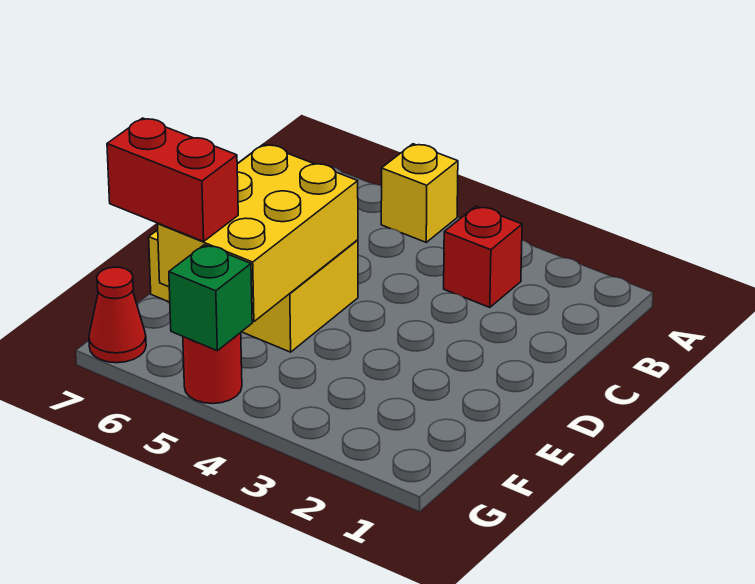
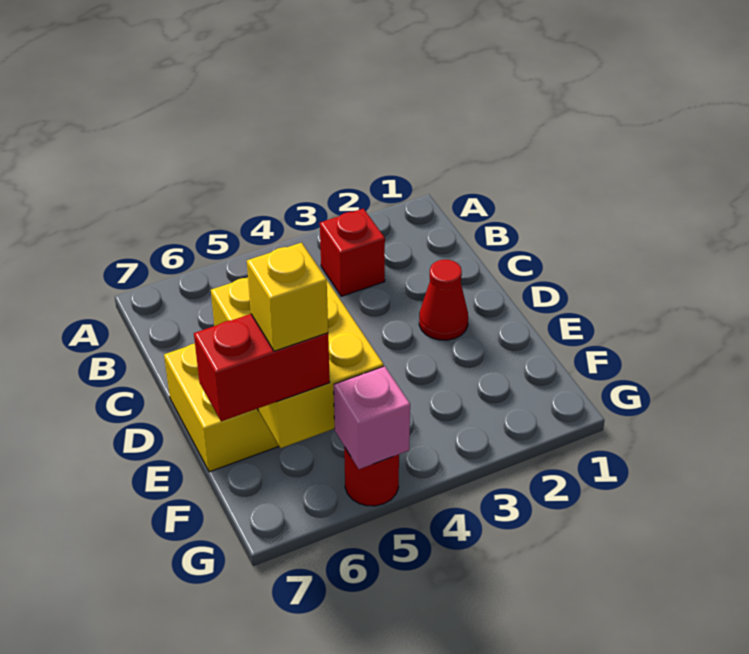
yellow brick A5 level 1 -> yellow brick F6 level 4
green brick G5 level 2 -> pink brick G5 level 2
red cone G7 level 1 -> red cone D2 level 1

